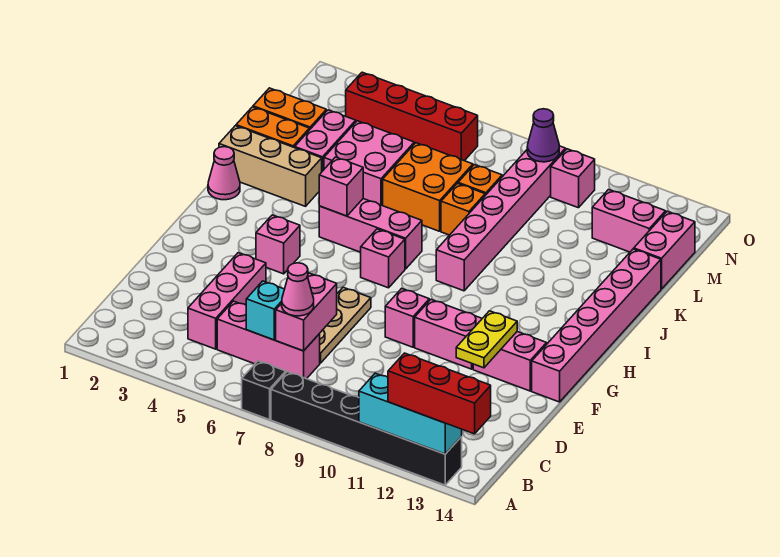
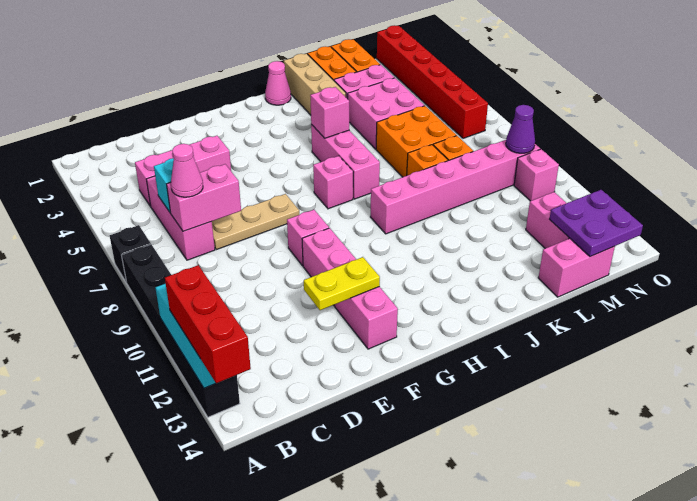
pink brick F14:K14 level 1 -> none
pink brick G4 level 1 -> none
none -> purple plate M13:N14 level 2
red brick N3:N6 level 1 -> red brick N1:N6 level 1

